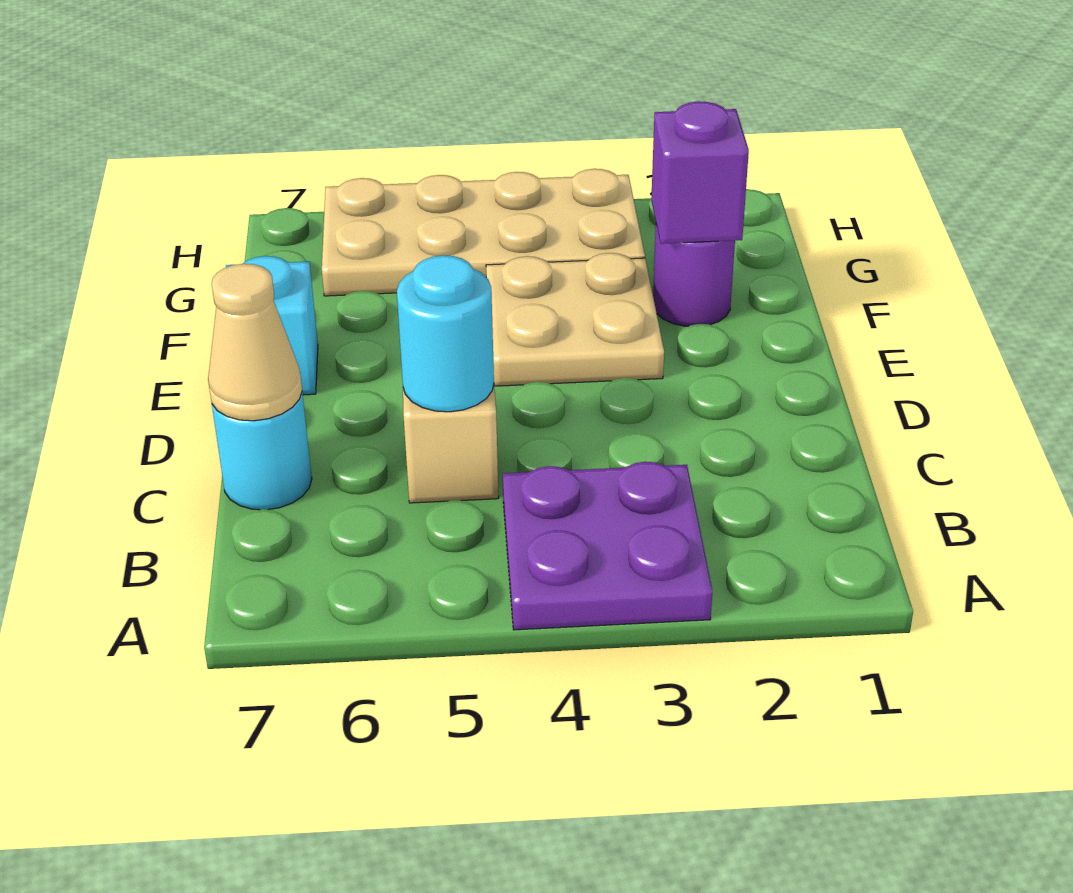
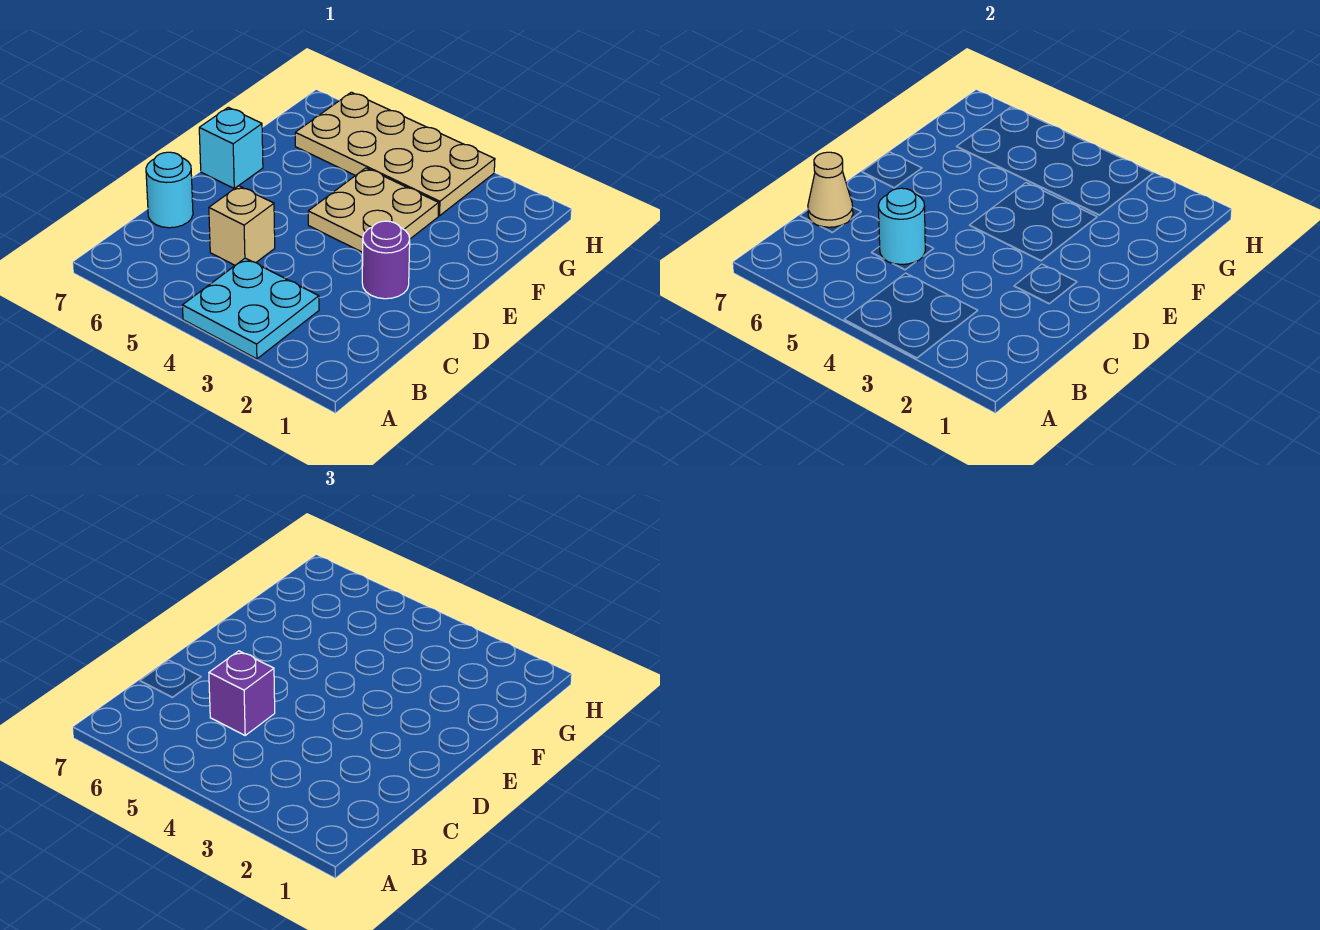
purple plate A3:B4 level 1 -> cyan plate A3:B4 level 1
purple round brick F2 level 1 -> purple round brick D2 level 1
purple brick F2 level 2 -> purple brick C5 level 3

